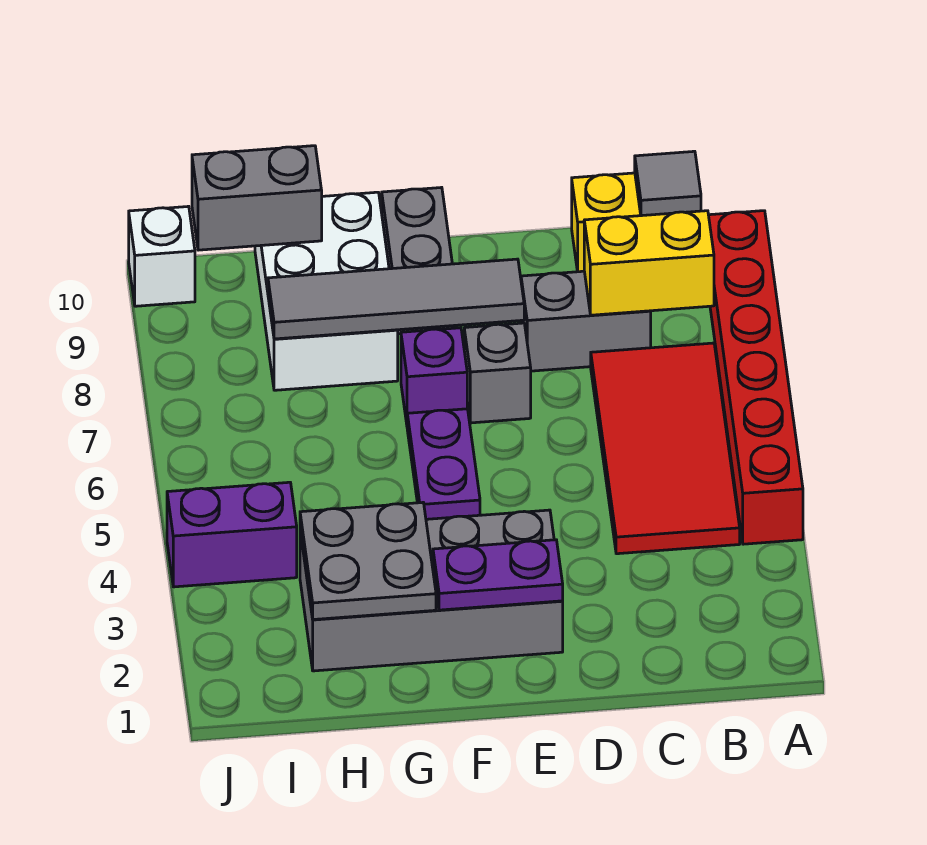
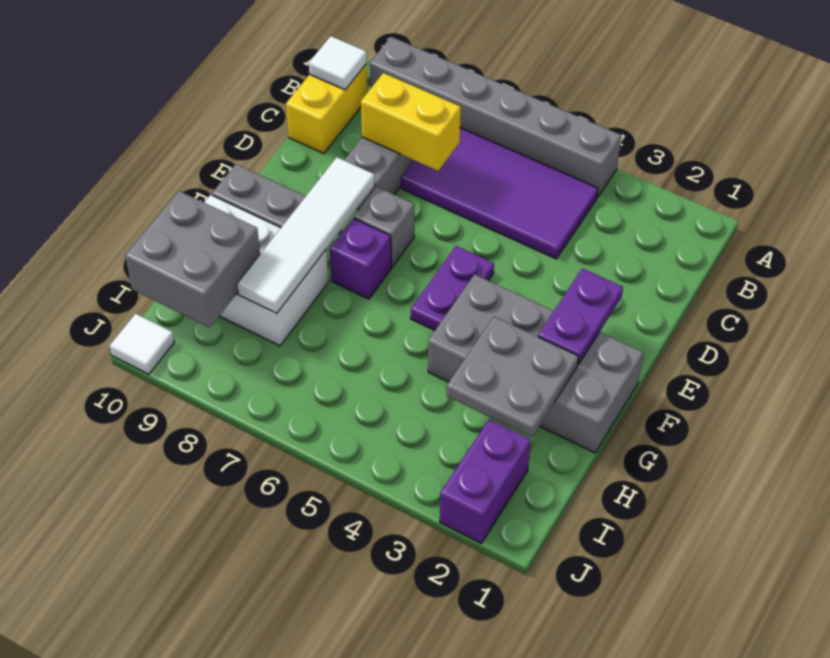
red brick A4:A9 level 1 -> grey brick A4:A9 level 1
red tile B4:C7 level 1 -> purple tile B4:C7 level 1
yellow brick B8:C8 level 2 -> yellow brick C7:C8 level 2
grey tile B10 level 2 -> white tile B10 level 2
grey brick E2:H3 level 1 -> grey brick F1:G4 level 1
grey tile E8:H8 level 2 -> white tile E8:H8 level 2
purple plate F5:F6 level 1 -> purple plate E5:F5 level 1
grey brick H10:I10 level 2 -> grey brick H9:I10 level 2
purple brick I4:J4 level 1 -> purple brick I2:J2 level 1
white brick J10 level 1 -> white tile J10 level 1

